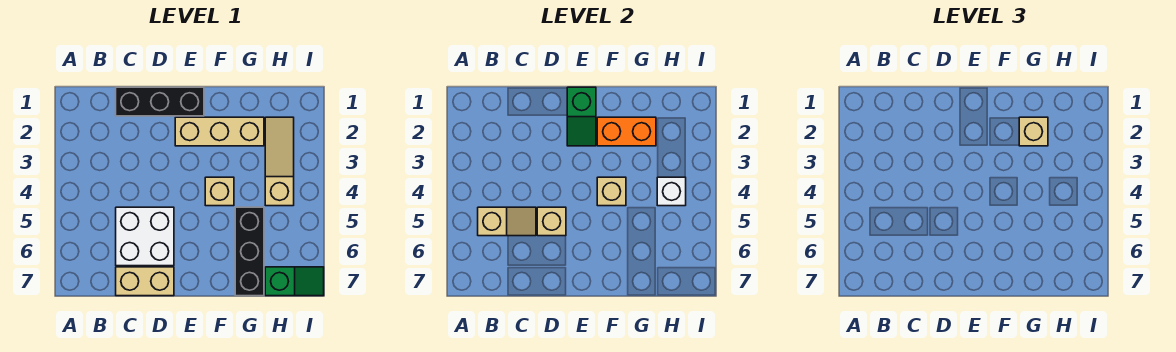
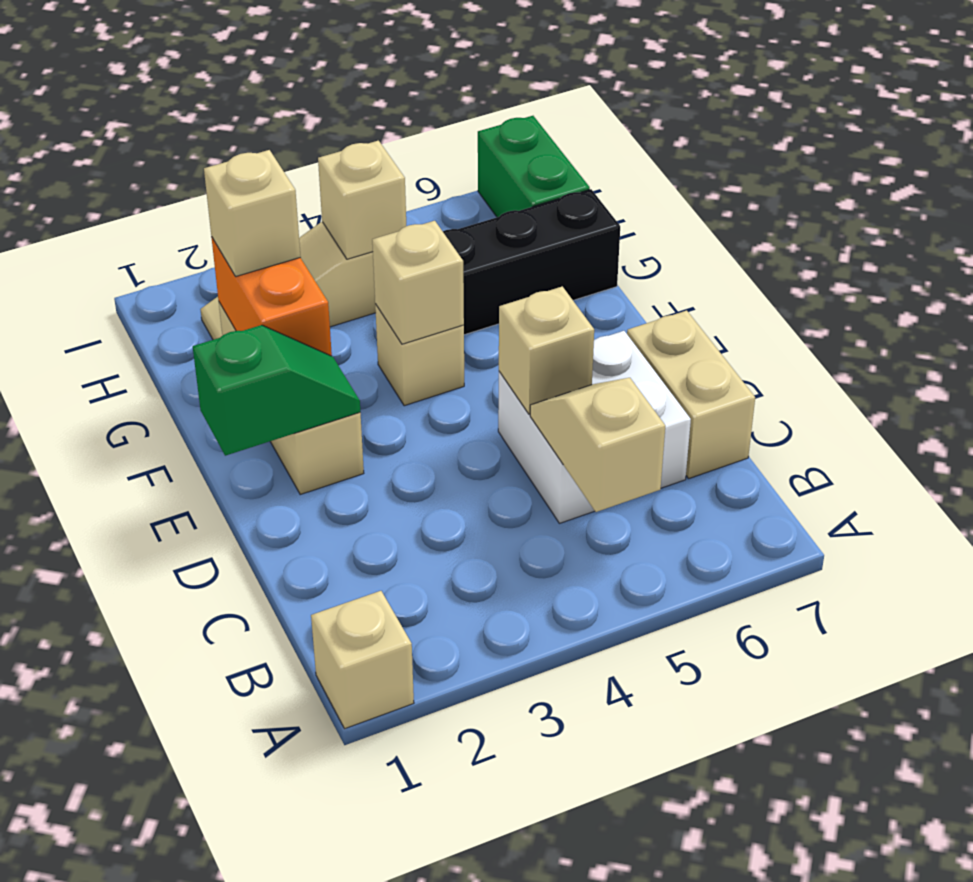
none -> tan brick A1 level 1
black brick C1:E1 level 1 -> none
white brick H4 level 2 -> tan brick H4 level 2
green slope H7:I7 level 1 top H -> green brick H7:I7 level 1

